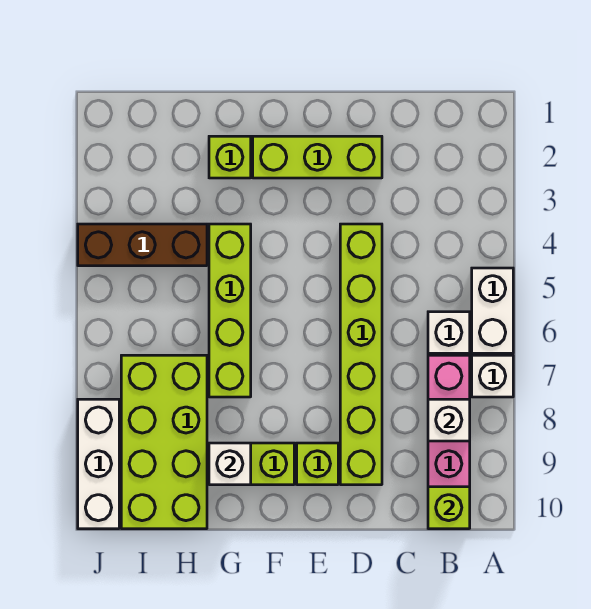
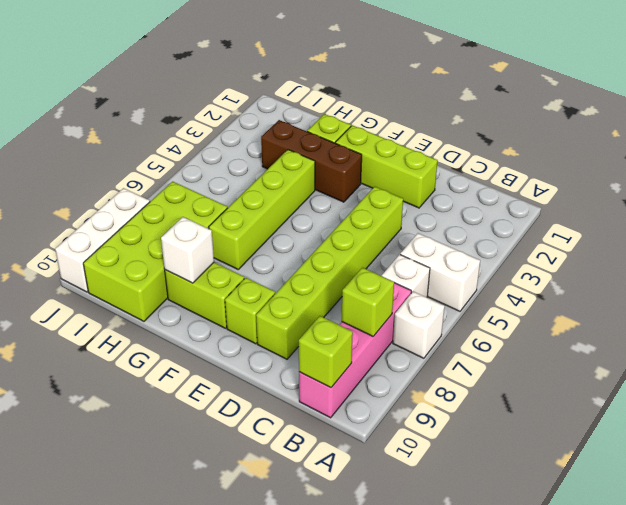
white brick A5:A6 level 1 -> white brick A5:B5 level 1
white brick B8 level 2 -> lime brick B8 level 2
brown brick H4:J4 level 1 -> brown brick F3:H3 level 1

